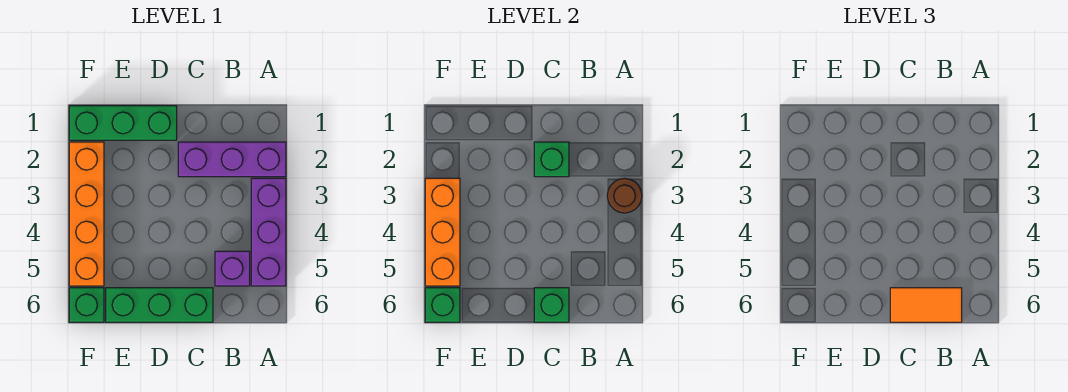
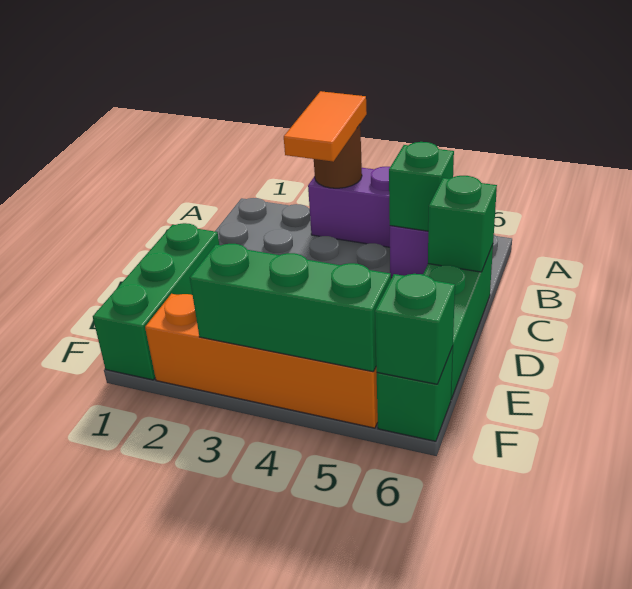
purple brick A2:C2 level 1 -> none
orange tile B6:C6 level 3 -> orange tile A3:B3 level 3
green brick C2 level 2 -> green brick B5 level 2
orange brick F3:F5 level 2 -> green brick F3:F5 level 2

